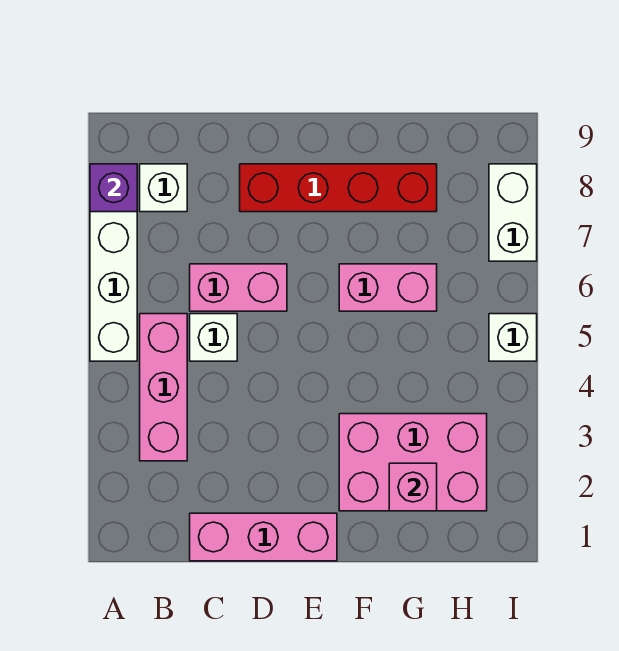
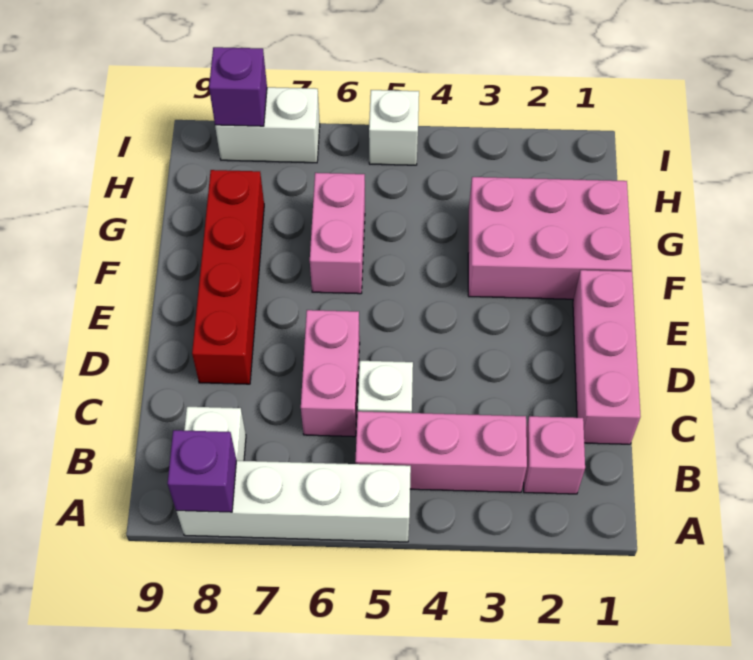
pink brick F2:H3 level 1 -> pink brick F1:G3 level 1
pink brick G2 level 2 -> pink brick B2 level 1
none -> purple brick I8 level 2

